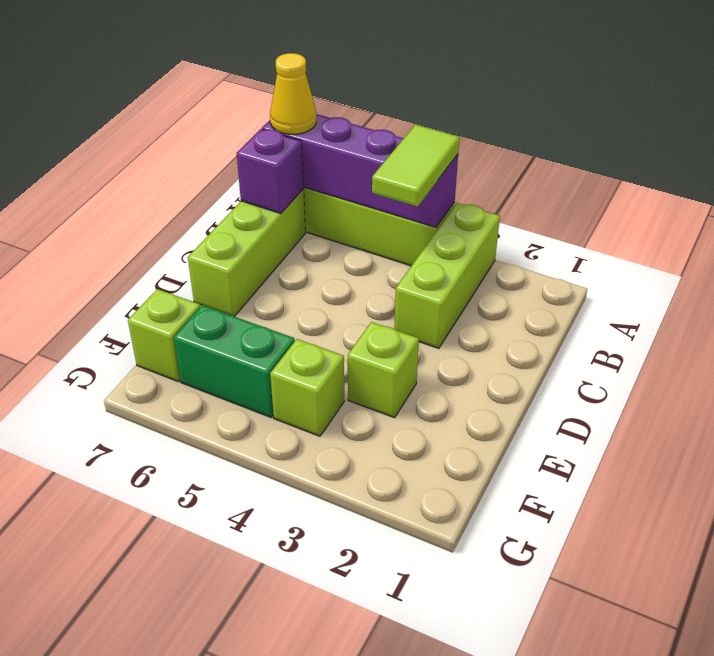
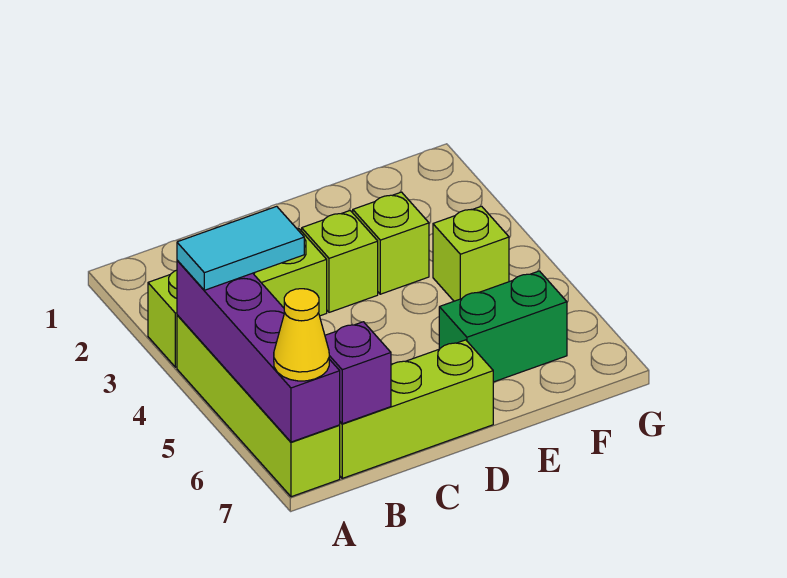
lime tile A4:B4 level 3 -> cyan tile A4:B4 level 3
green brick F5:F6 level 1 -> green brick E6:F6 level 1
lime brick F7 level 1 -> lime brick D3 level 1

